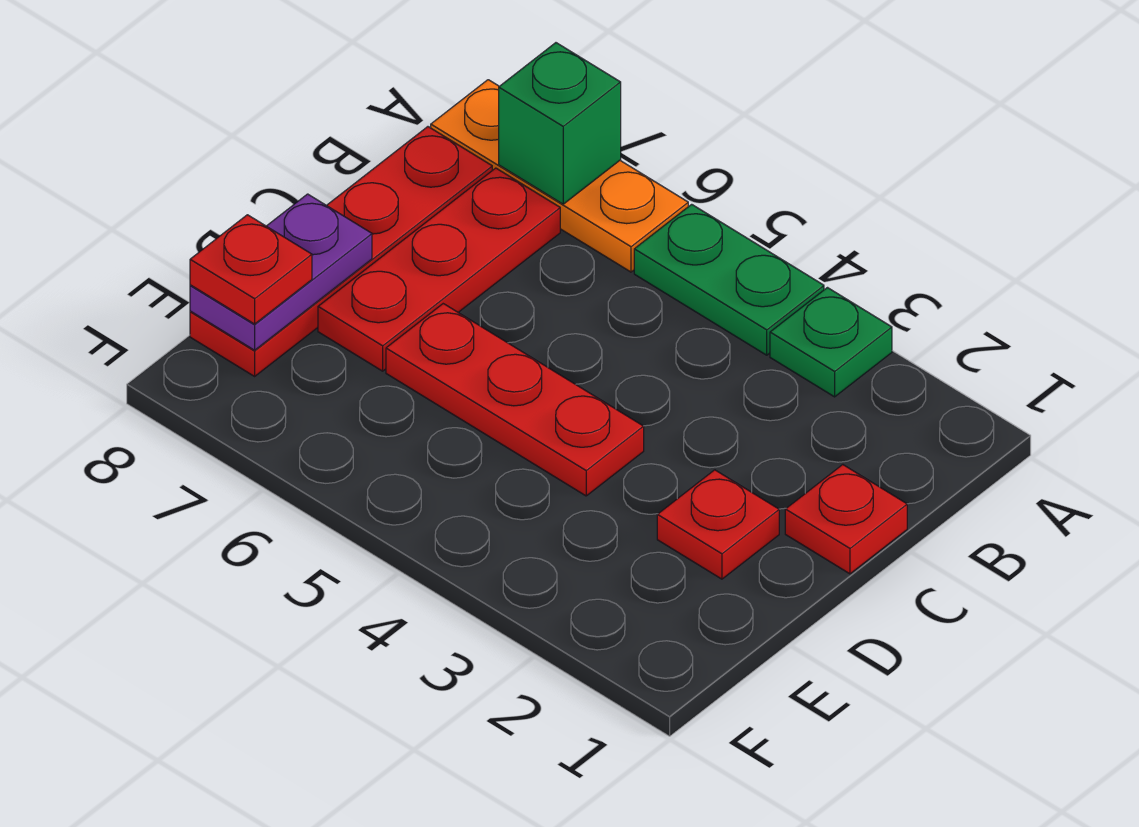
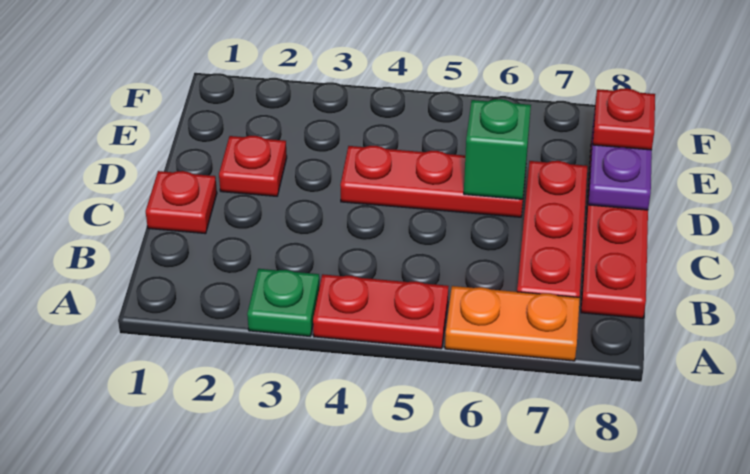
green plate A4:A5 level 1 -> red plate A4:A5 level 1
orange plate A6:A8 level 1 -> orange plate A6:A7 level 1
green brick A7 level 2 -> green brick D6 level 2

